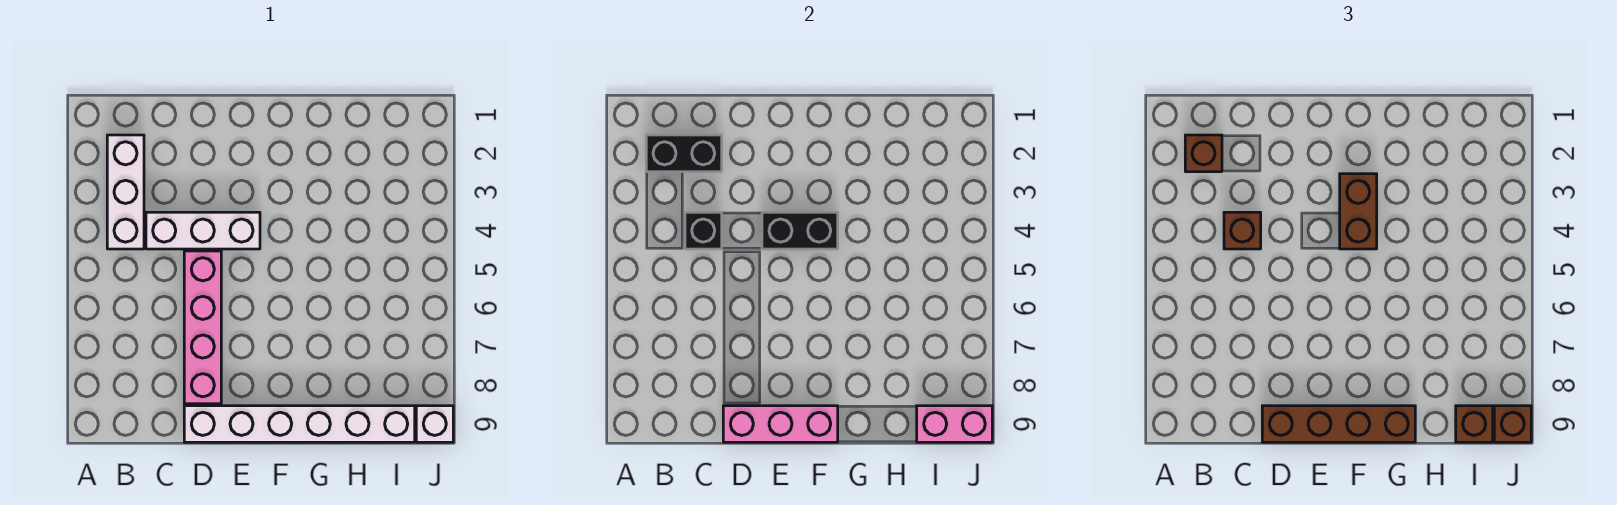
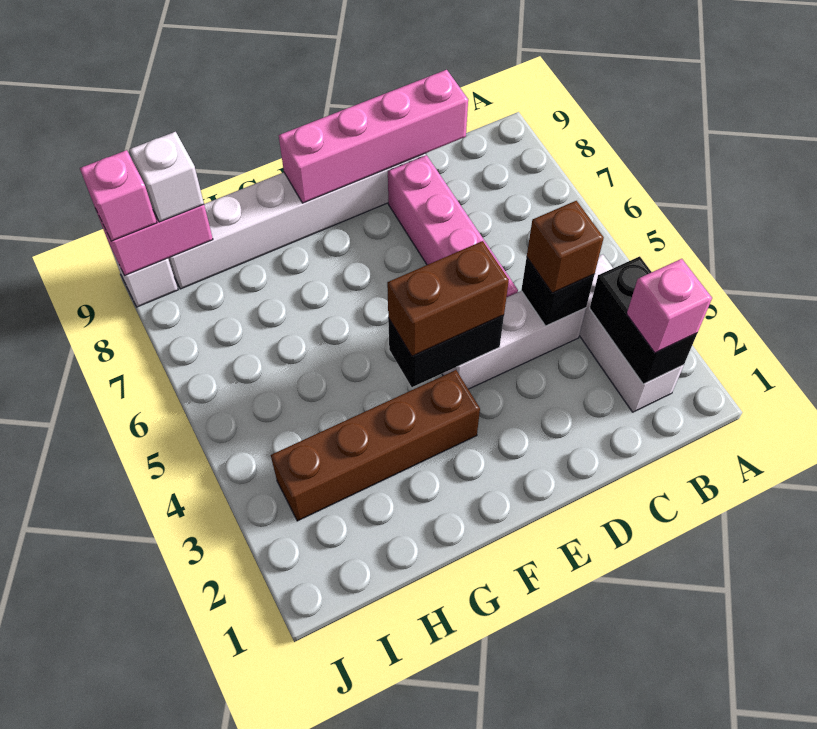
black brick B2:C2 level 2 -> black brick B2:B3 level 2
brown brick B2 level 3 -> pink brick B2 level 3
pink brick D9:F9 level 2 -> pink brick C9:F9 level 2
brown brick D9:G9 level 3 -> brown brick F3:I3 level 1
brown brick F3:F4 level 3 -> brown brick E4:F4 level 3
brown brick I9 level 3 -> white brick I9 level 3
brown brick J9 level 3 -> pink brick J9 level 3

